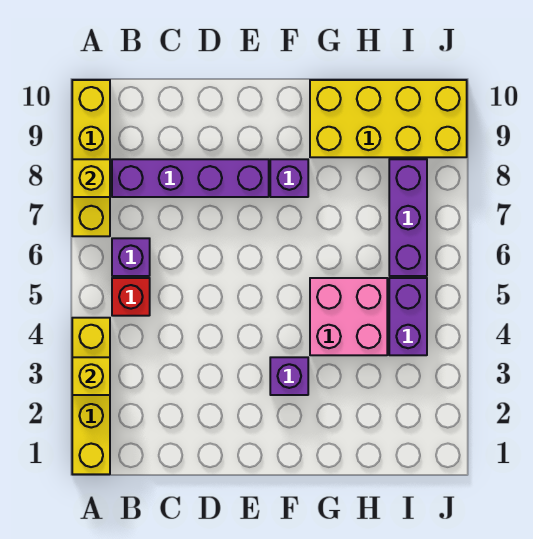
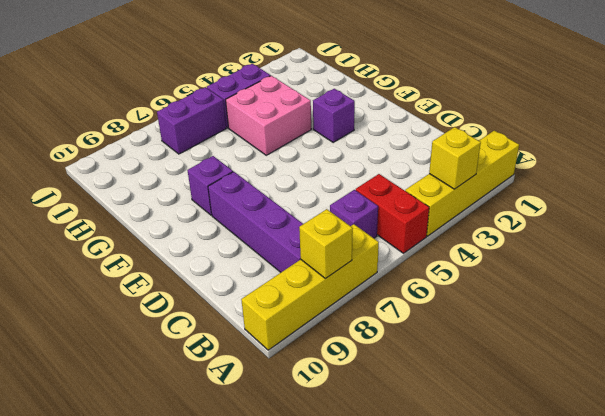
red brick B5 level 1 -> red brick A5:B5 level 1
yellow brick G9:J10 level 1 -> none
purple brick I6:I8 level 1 -> purple brick I6:I7 level 1

